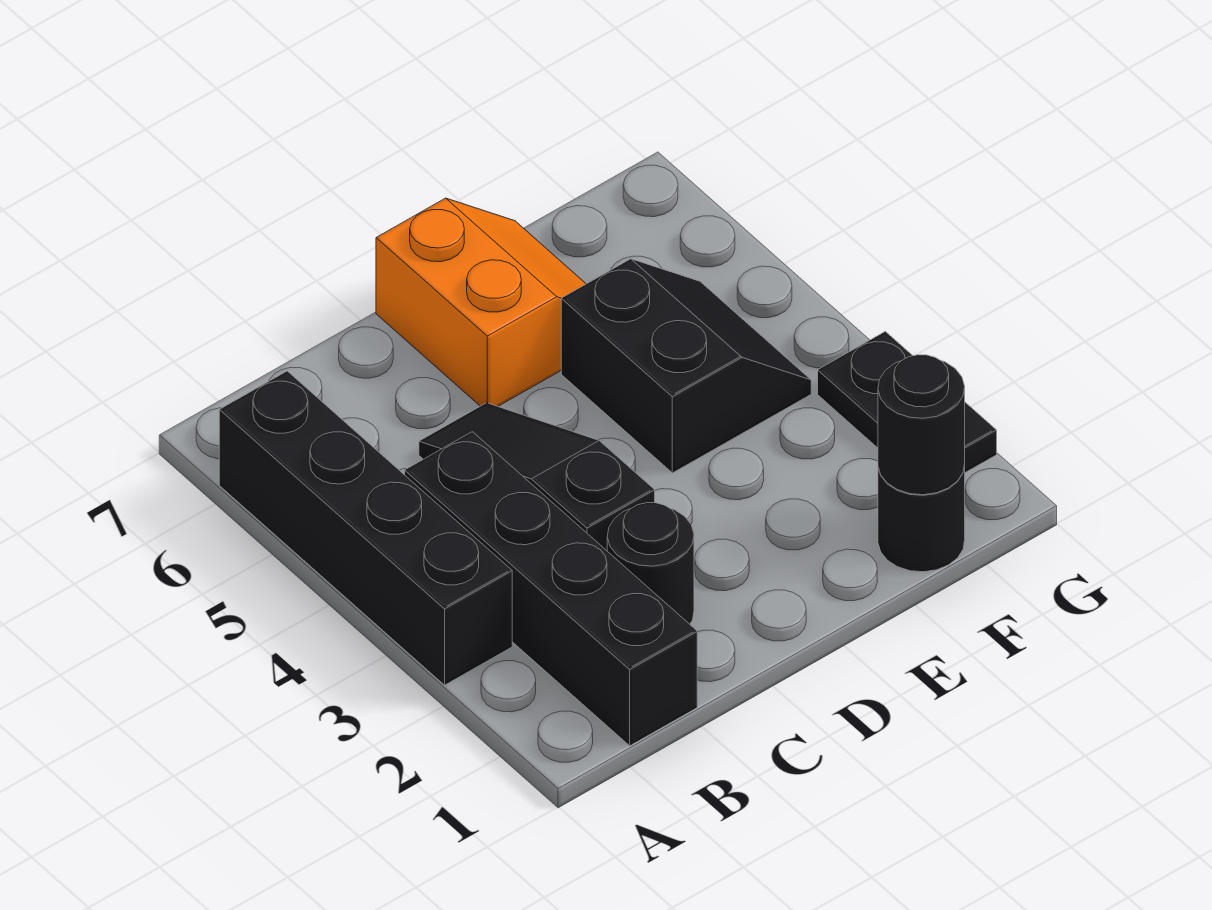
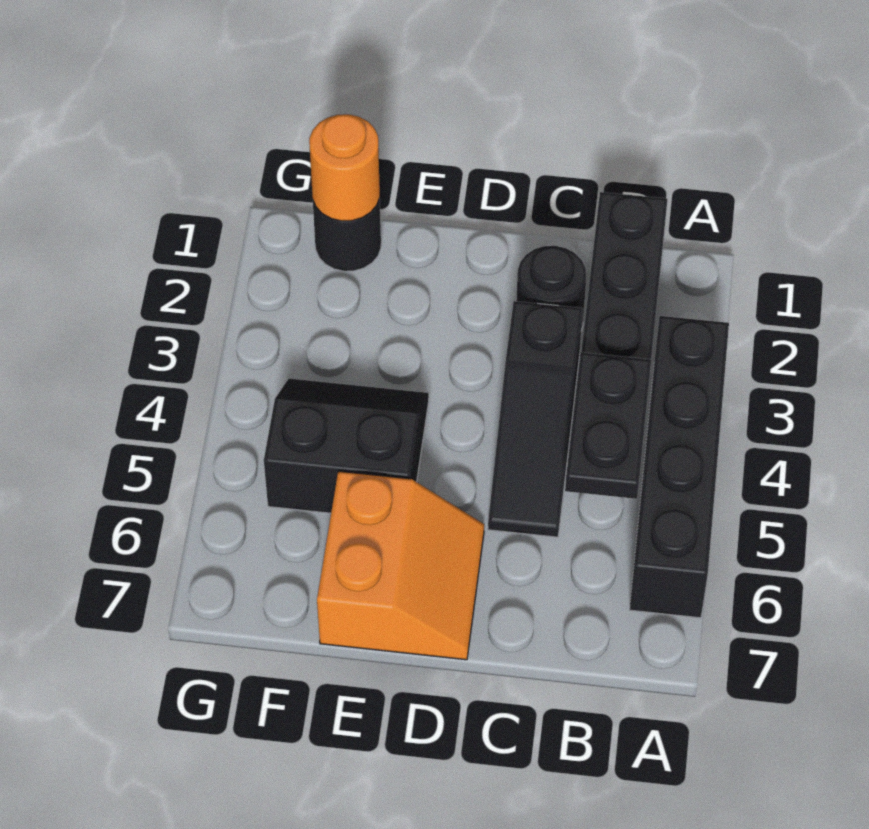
orange slope D6:E7 level 1 top D -> orange slope D6:E7 level 1 top E
black slope E4:F5 level 1 top E -> black slope E4:F5 level 1 top 5
black round brick F1 level 2 -> orange round brick F1 level 2
black plate G2:G3 level 1 -> black plate B4:B5 level 2

